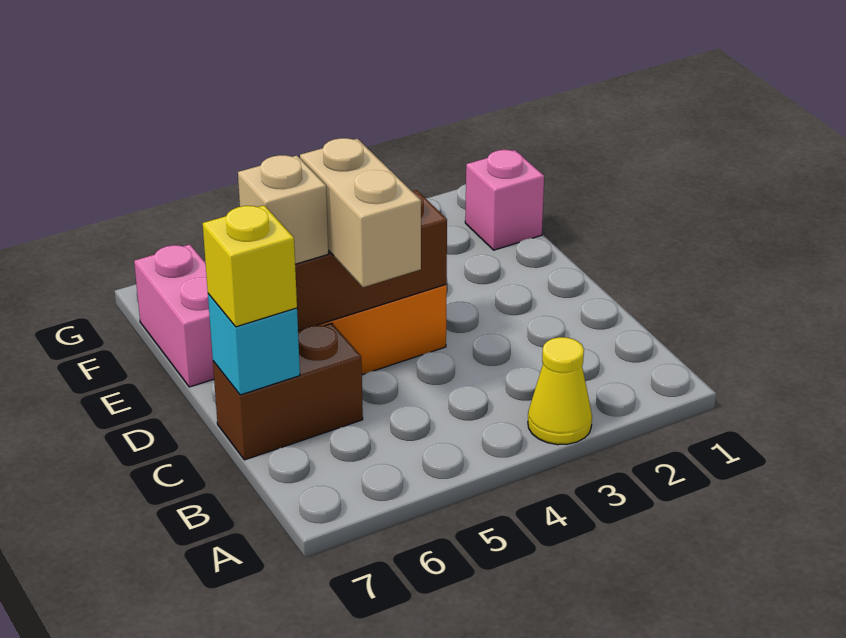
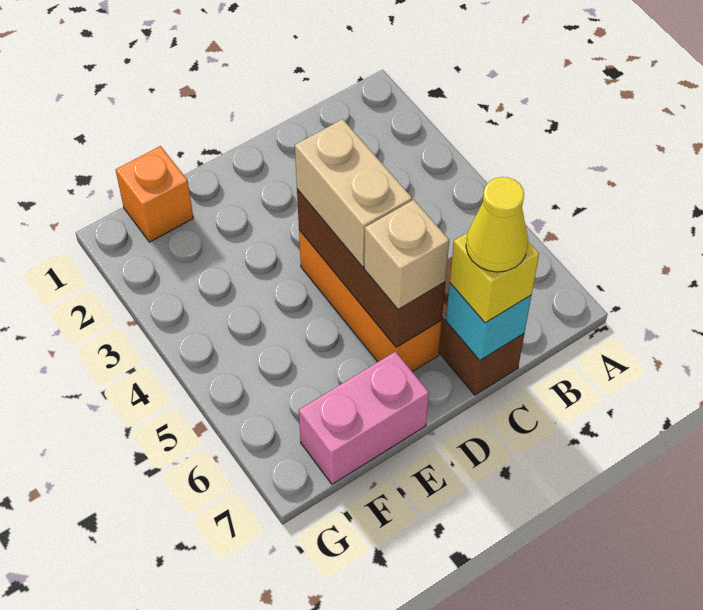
yellow cone A3 level 1 -> yellow cone C7 level 4
tan brick C5:D5 level 3 -> tan brick D4:D5 level 3
pink brick F1 level 1 -> orange brick F1 level 1

